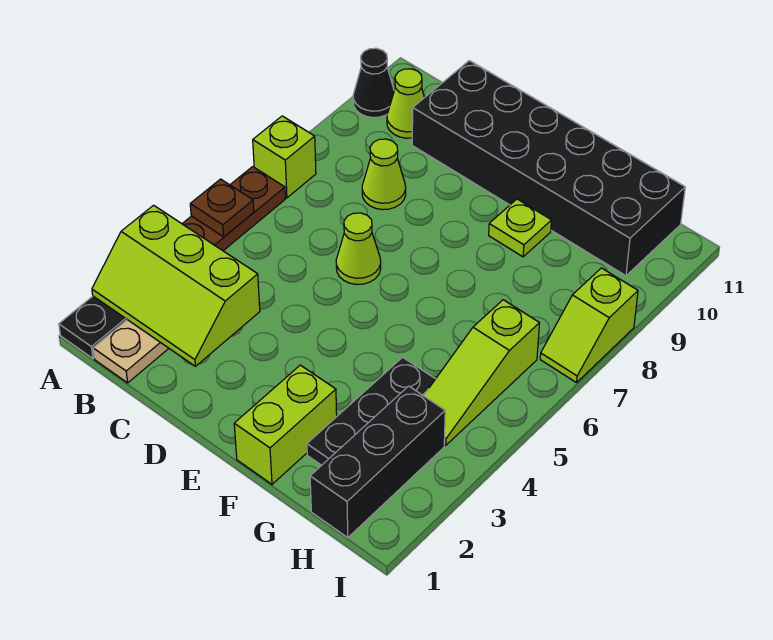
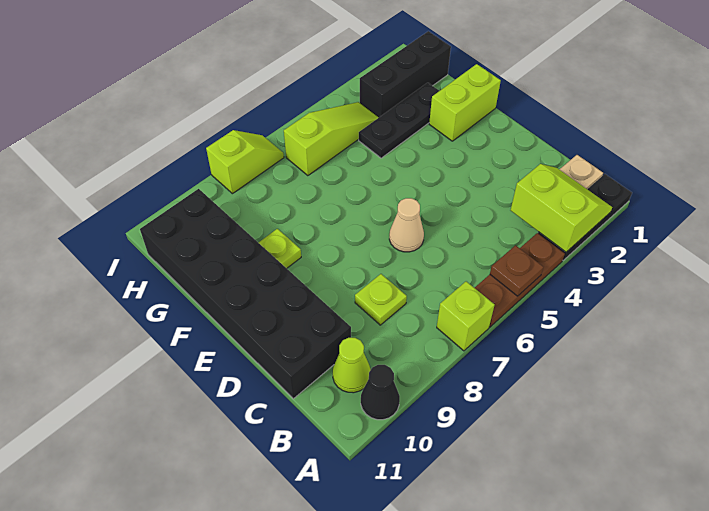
lime slope A2:C3 level 2 top 3 -> lime slope A2:B3 level 2 top 3
lime cone C8 level 1 -> lime plate C8 level 1
lime cone D6 level 1 -> tan cone D6 level 1

